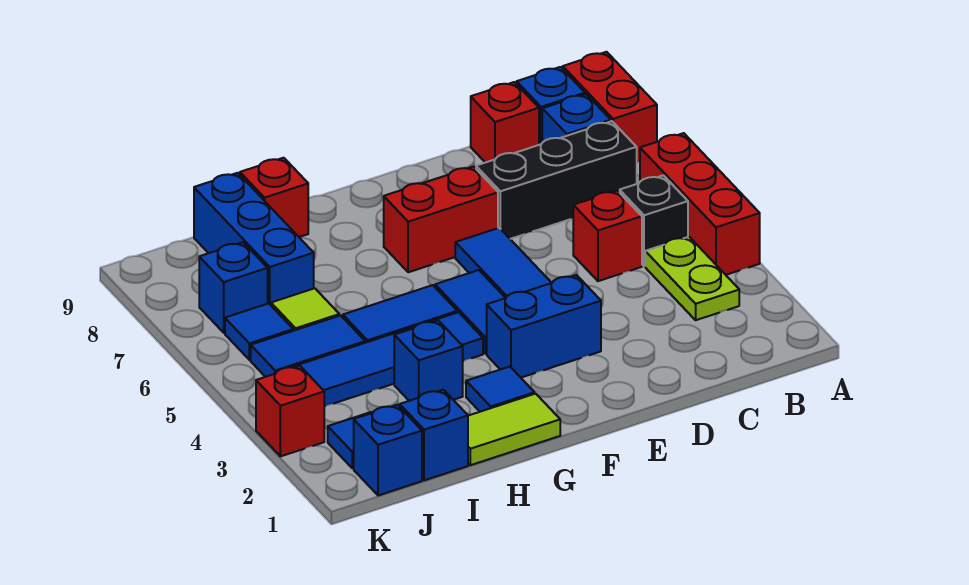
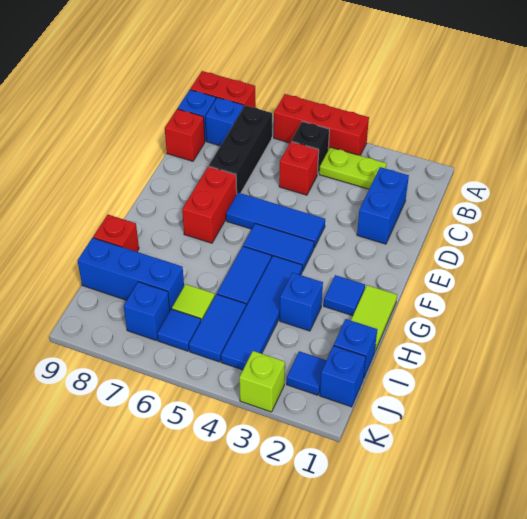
blue brick E3:F3 level 1 -> blue brick C2:D2 level 1
red brick K3 level 1 -> lime brick K3 level 1

